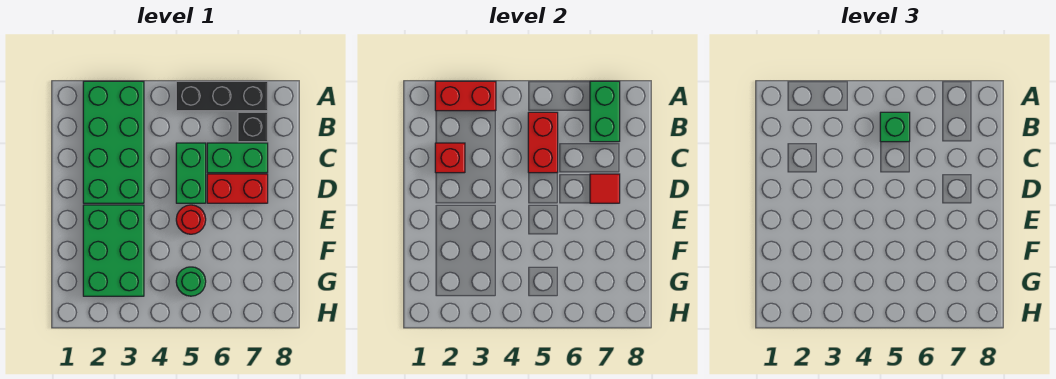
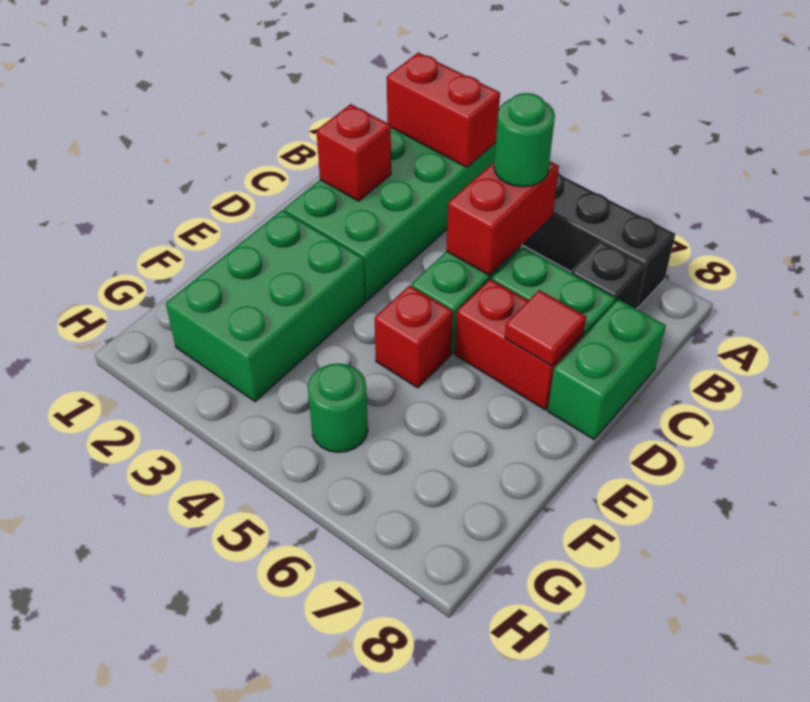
green brick A7:B7 level 2 -> green brick C8:D8 level 1
green brick B5 level 3 -> green round brick B5 level 3
red round brick E5 level 1 -> red brick E5 level 1

